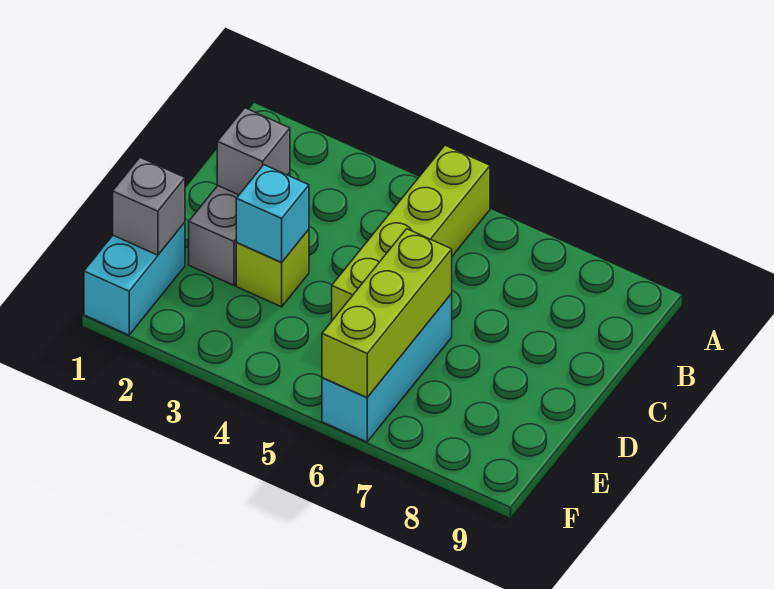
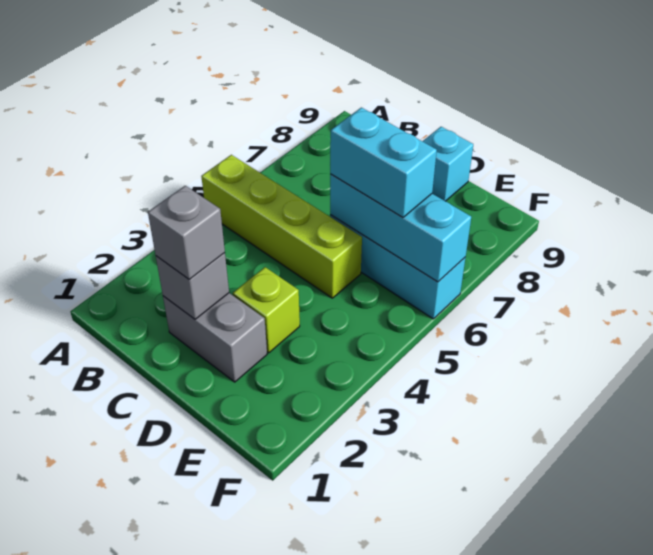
cyan brick D3 level 2 -> cyan brick D9 level 1
lime brick D6:F6 level 2 -> cyan brick D6:F6 level 2
cyan brick E1:F1 level 1 -> cyan brick D6:E6 level 3
grey brick E1 level 2 -> grey brick C2 level 3

